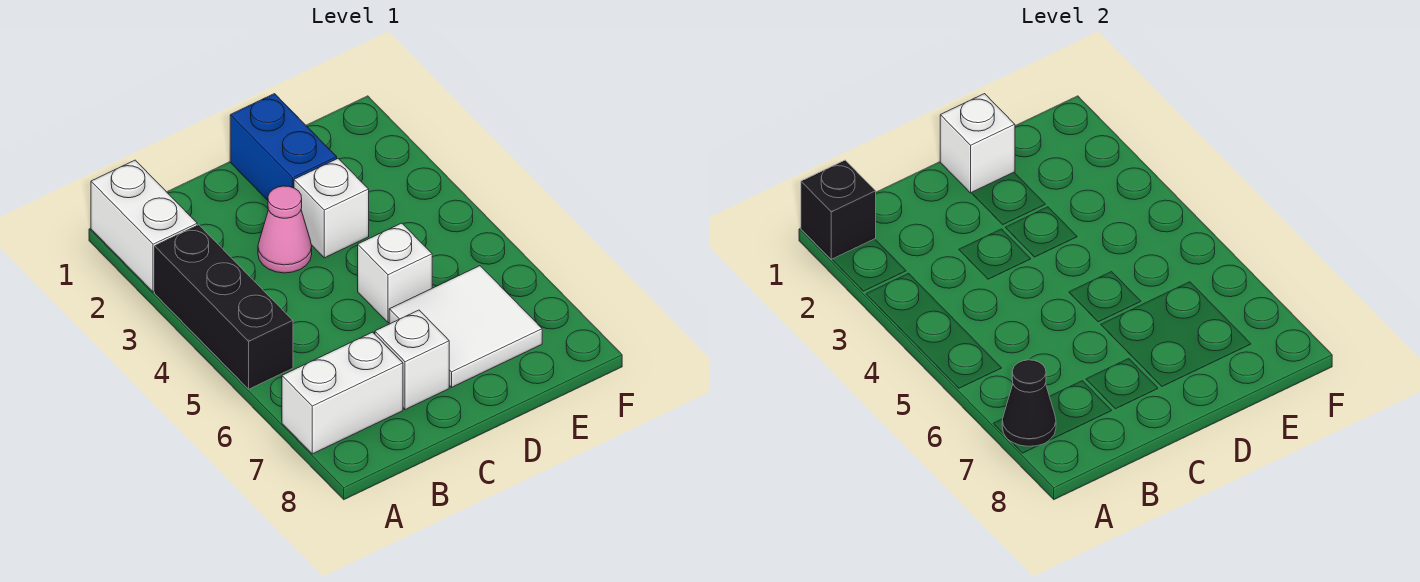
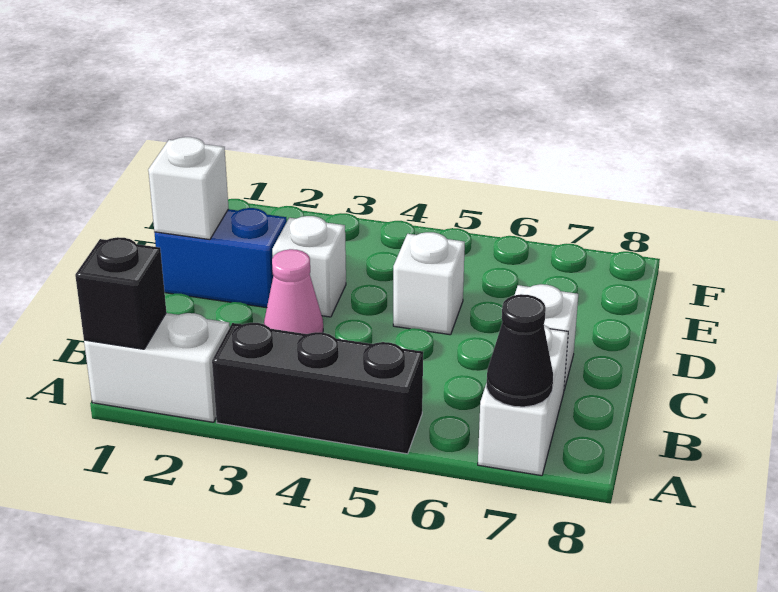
white tile D6:E7 level 1 -> none

